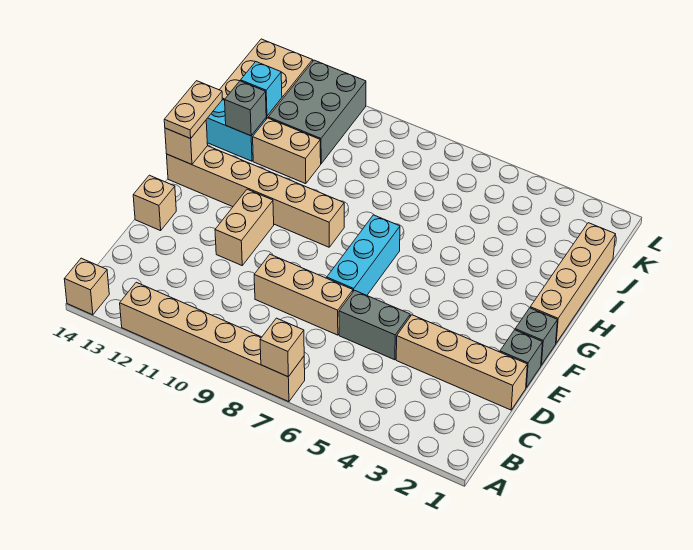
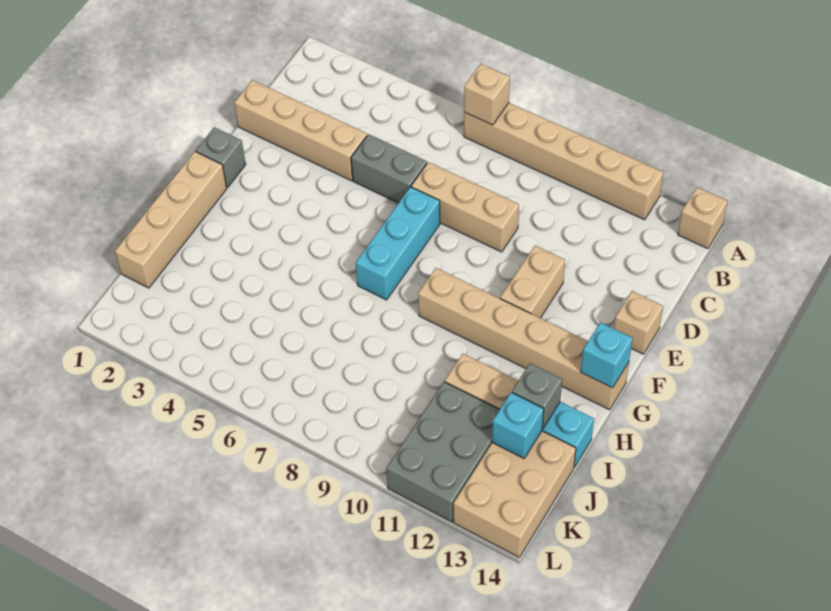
grey brick E1 level 1 -> none
tan brick G14 level 2 -> cyan brick G14 level 2
tan plate G14:H14 level 3 -> none

